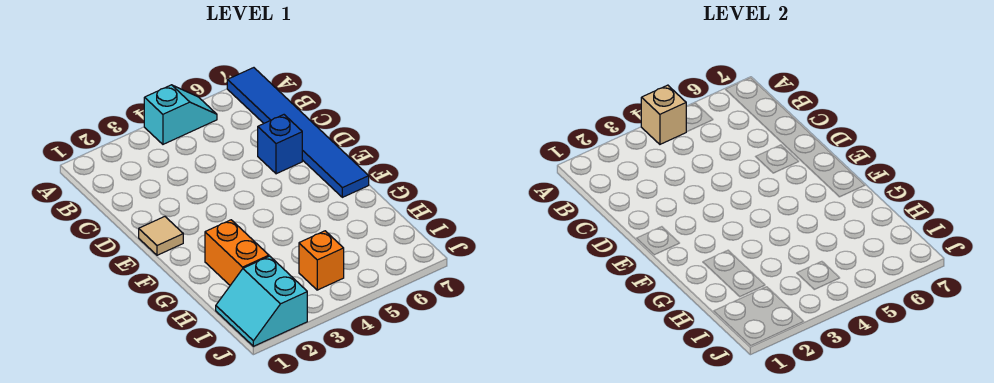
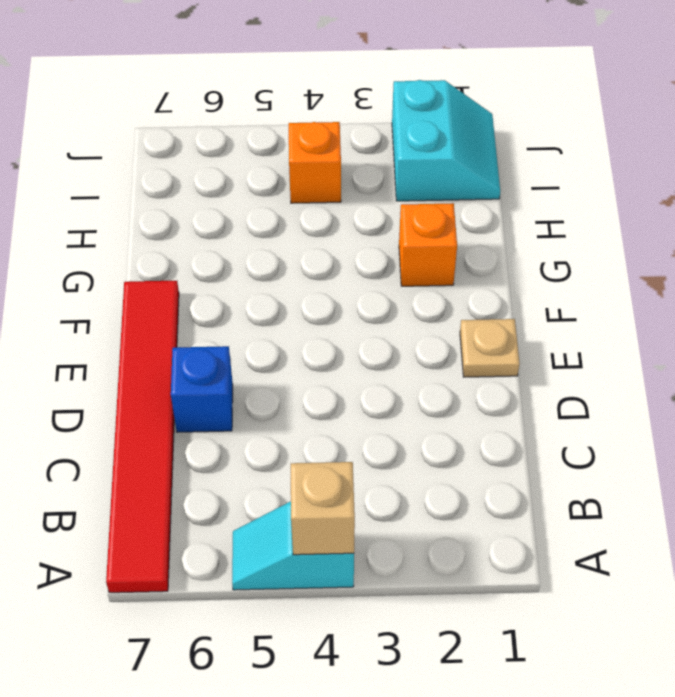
blue tile A7:F7 level 1 -> red tile A7:F7 level 1
tan tile E1 level 1 -> tan plate E1 level 1
orange brick G2:H2 level 1 -> orange brick G2 level 1

